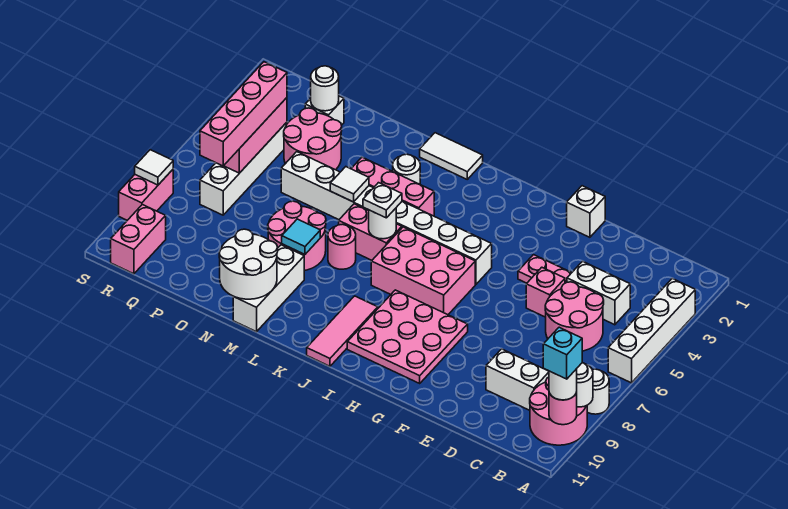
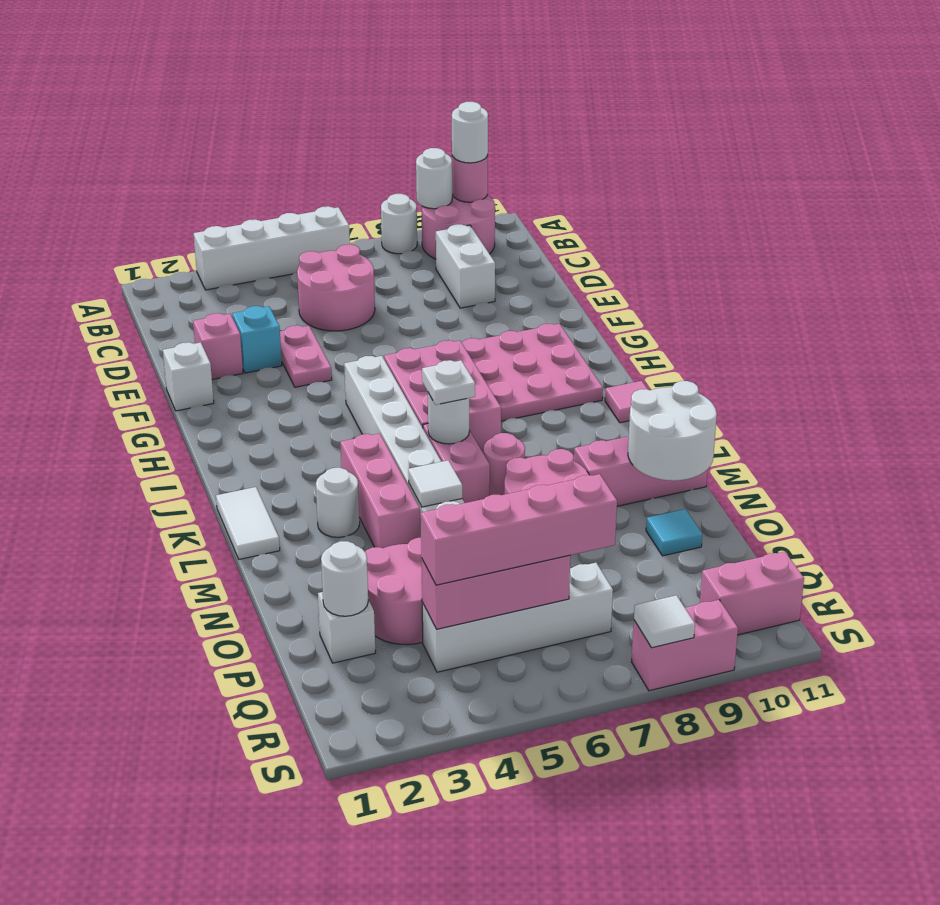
cyan brick A10 level 4 -> cyan brick E3 level 1
white brick C4:D4 level 1 -> none
pink brick E5 level 1 -> pink brick E2 level 1
pink tile J9:J11 level 1 -> pink tile J11 level 1
cyan tile M8 level 2 -> cyan tile O10 level 1
white brick M9:M11 level 1 -> pink brick M9:M11 level 1

